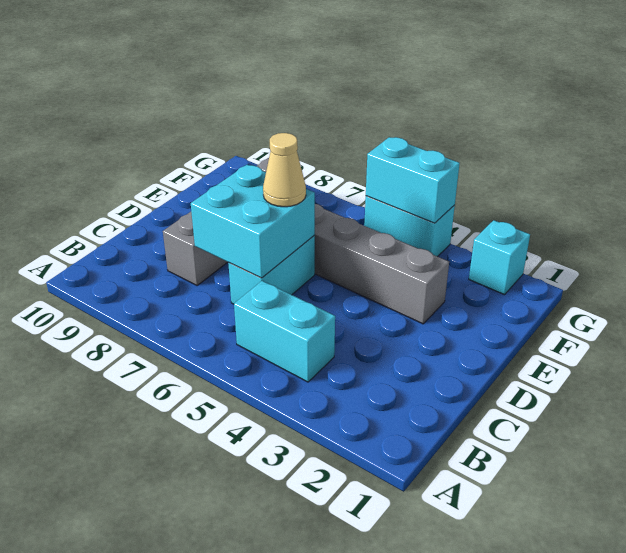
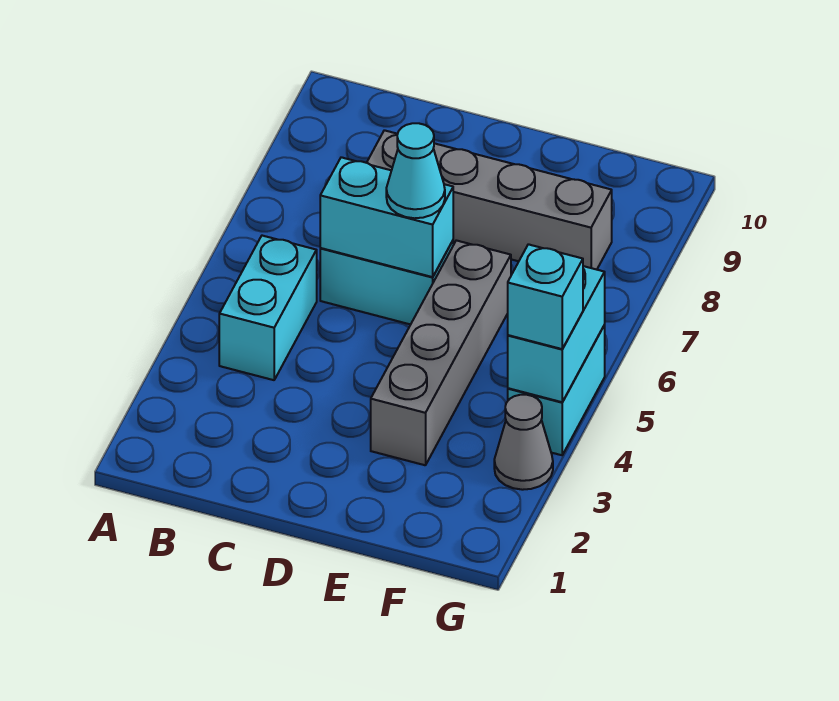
cyan brick C6:D7 level 2 -> cyan brick C6:D6 level 2
tan cone D6 level 3 -> cyan cone D6 level 3
cyan brick G2 level 1 -> cyan brick G4 level 3
none -> grey cone G3 level 1

